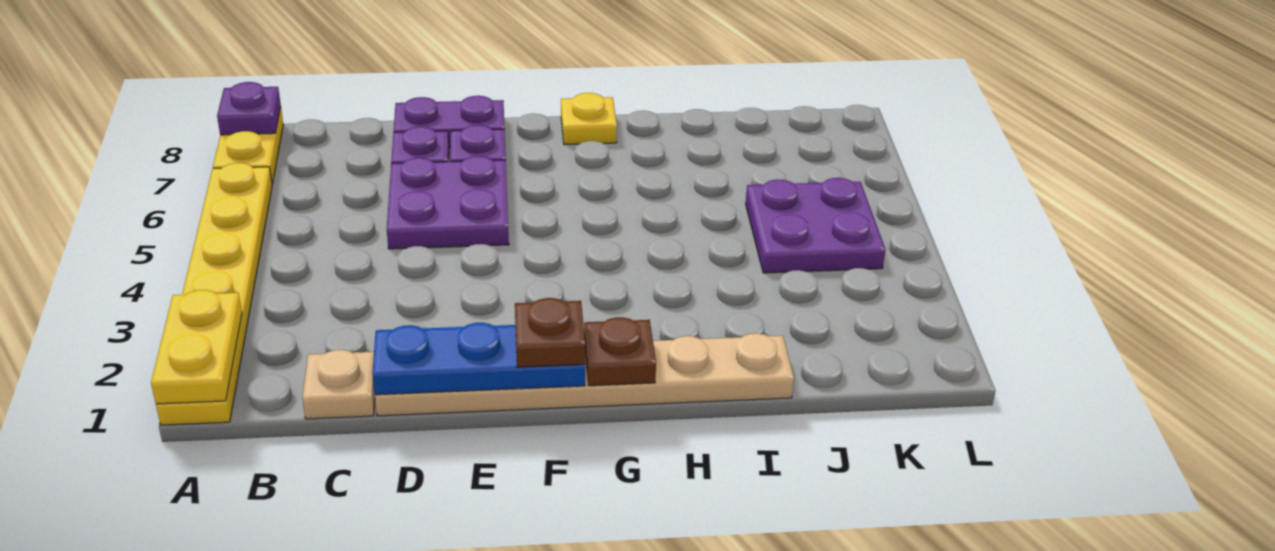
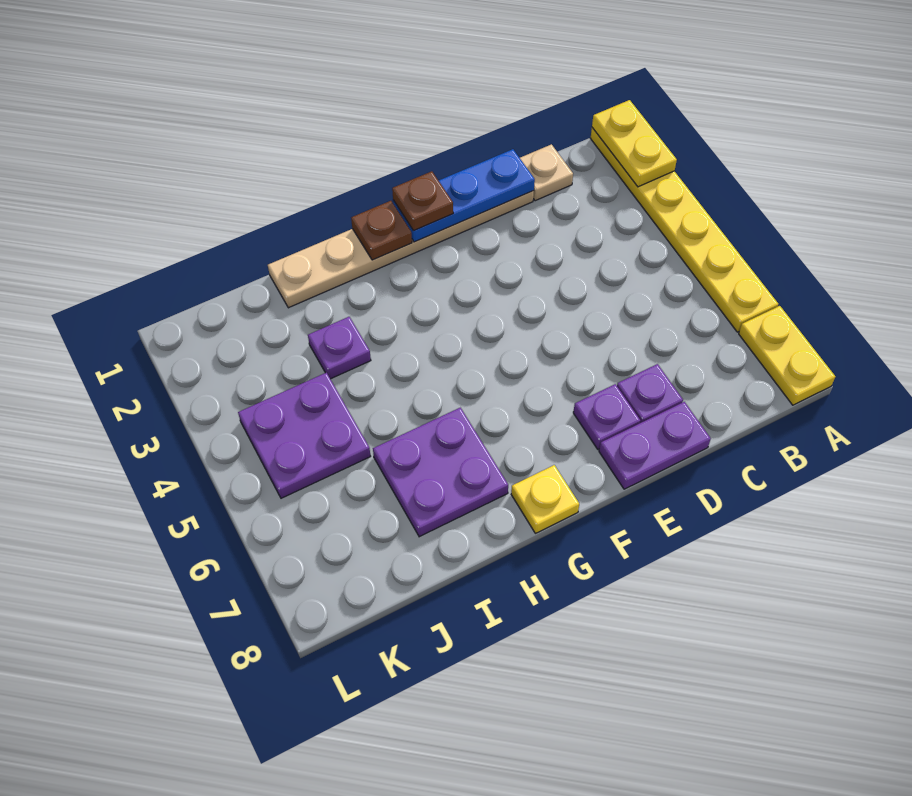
purple plate A8 level 2 -> purple plate I3 level 1
purple plate D5:E6 level 1 -> purple plate H6:I7 level 1

